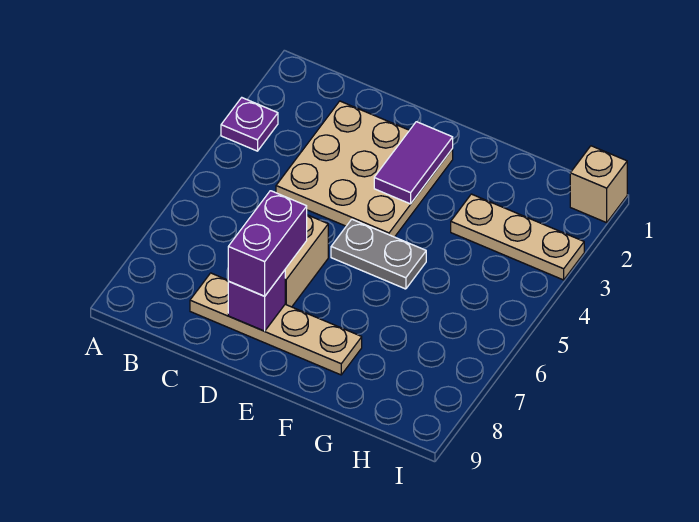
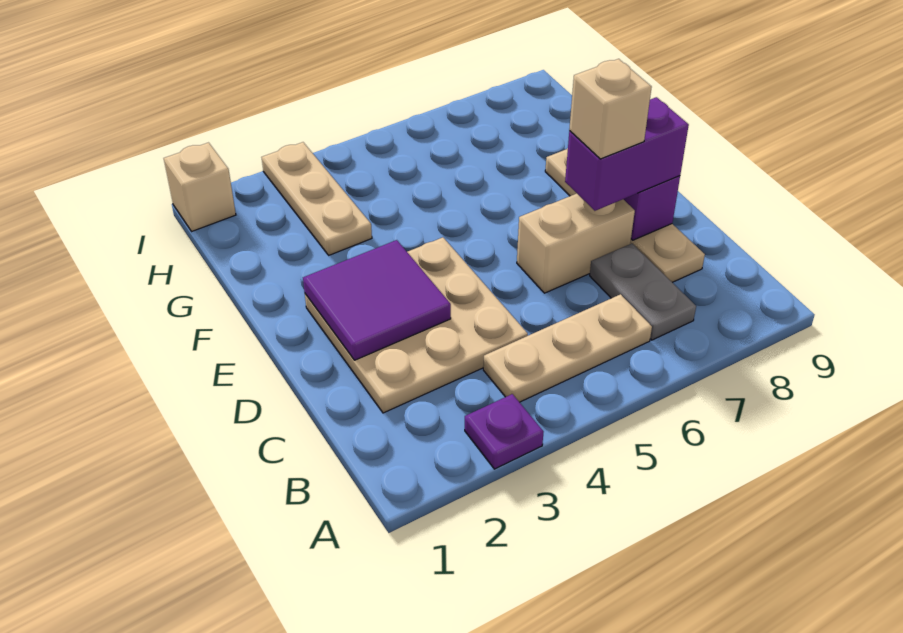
none -> tan plate B4:B6 level 1
none -> tan brick D7 level 4
purple tile E2:E3 level 2 -> purple tile D2:E3 level 2
grey plate E5:F5 level 1 -> grey plate B7:C7 level 1

